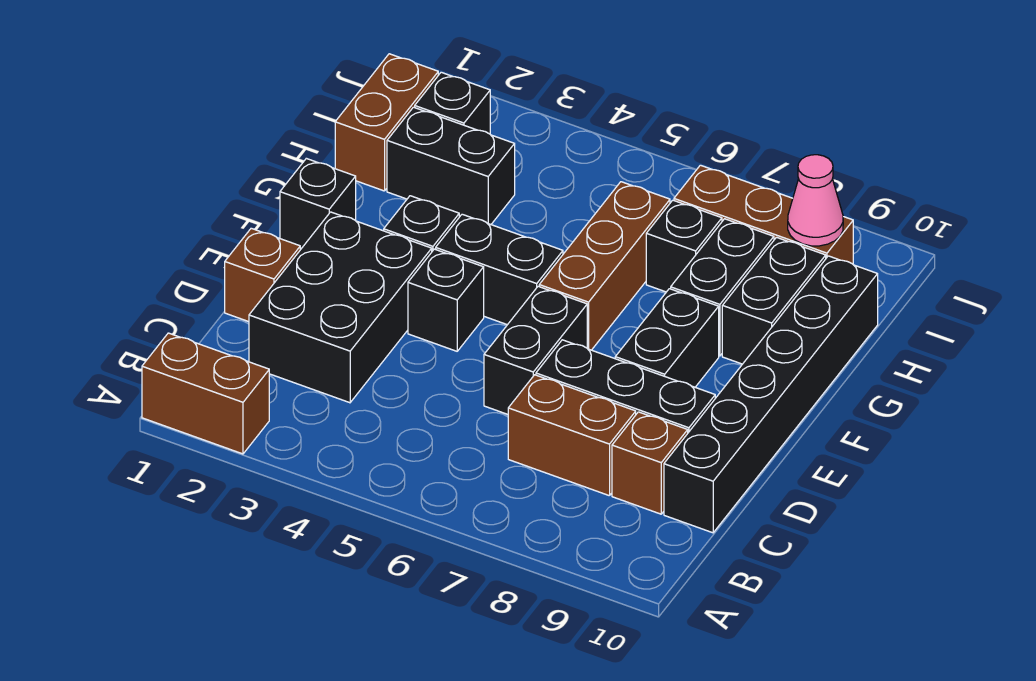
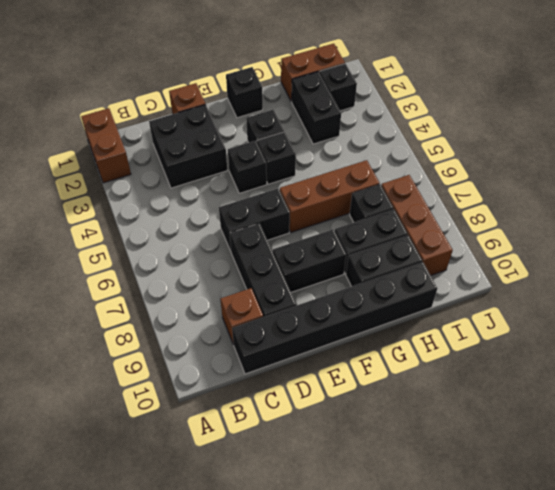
black brick C2:E3 level 1 -> black brick C2:D3 level 1
brown brick C7:C8 level 1 -> none
black brick F4:F5 level 1 -> black brick F4 level 1
pink cone I9 level 2 -> none

